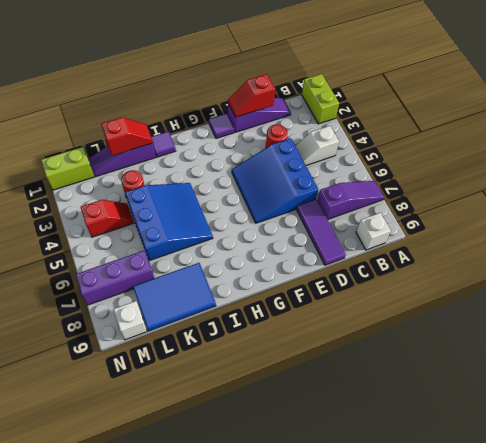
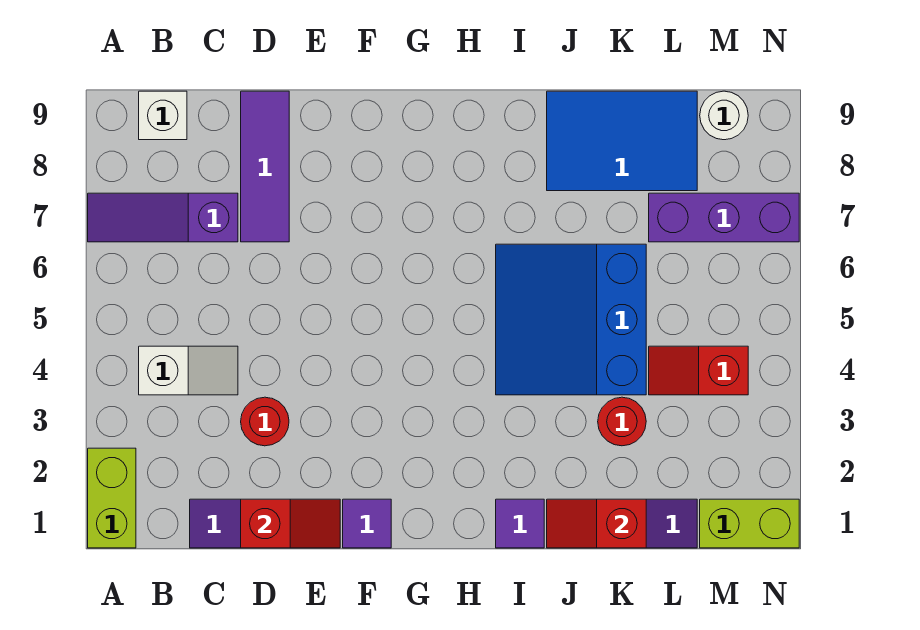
blue slope D4:F6 level 1 top D -> none
white brick M9 level 1 -> white round brick M9 level 1

